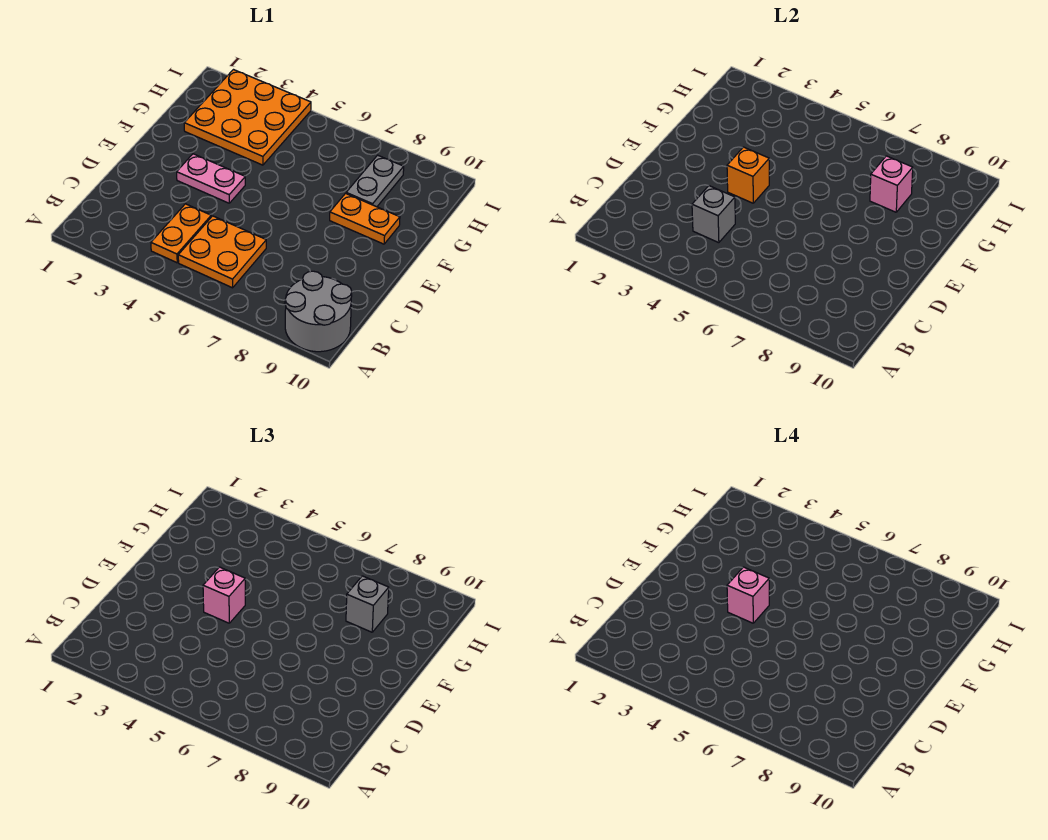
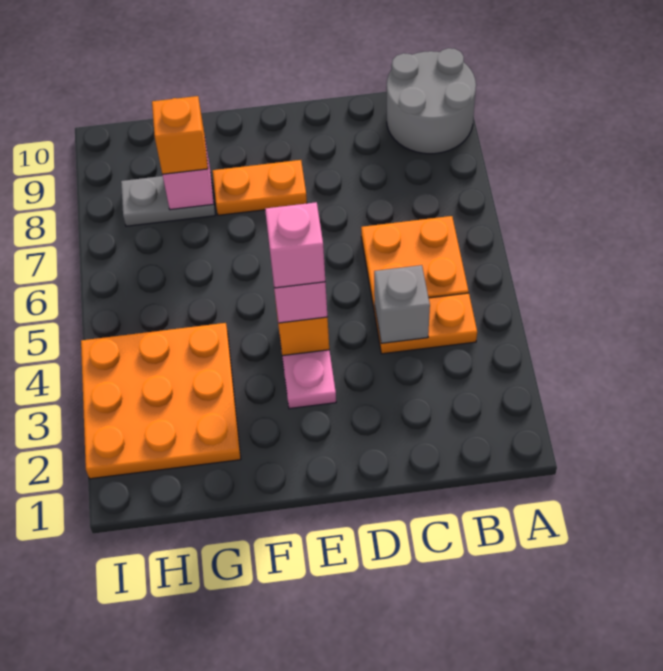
orange plate F8:F9 level 1 -> orange plate E8:F8 level 1
grey brick G8 level 3 -> orange brick G8 level 3

